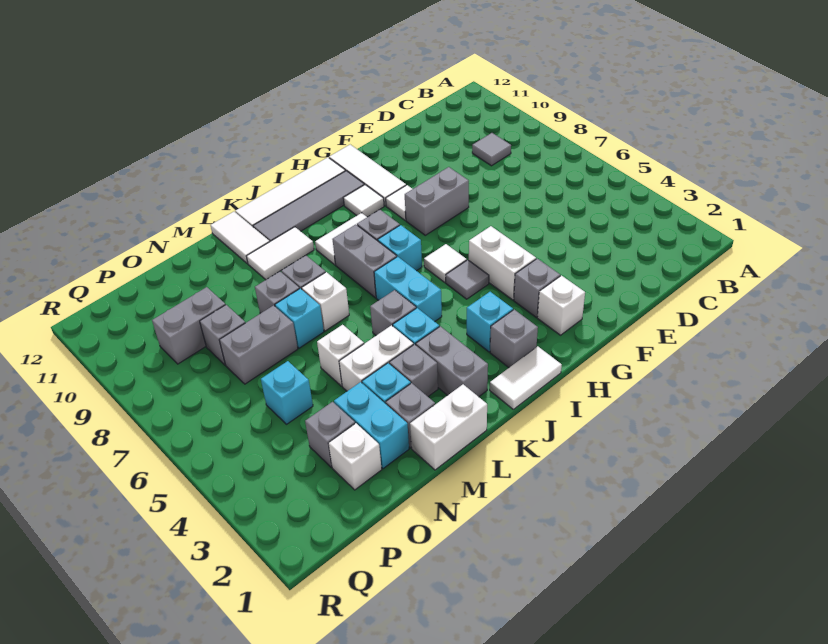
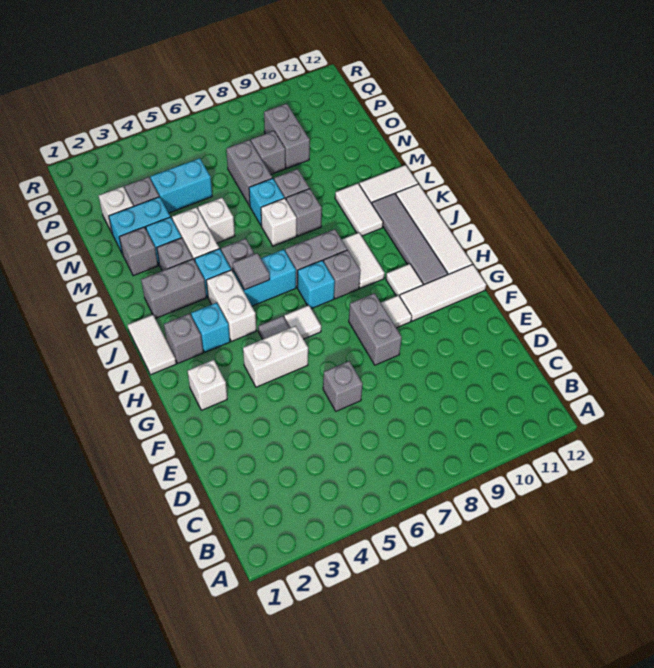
grey tile C9 level 1 -> grey tile J5 level 2
grey brick G3 level 1 -> grey brick E6 level 1
white brick L1:M1 level 1 -> white brick I4:J4 level 1
cyan brick O5 level 1 -> cyan brick O4:O5 level 1

